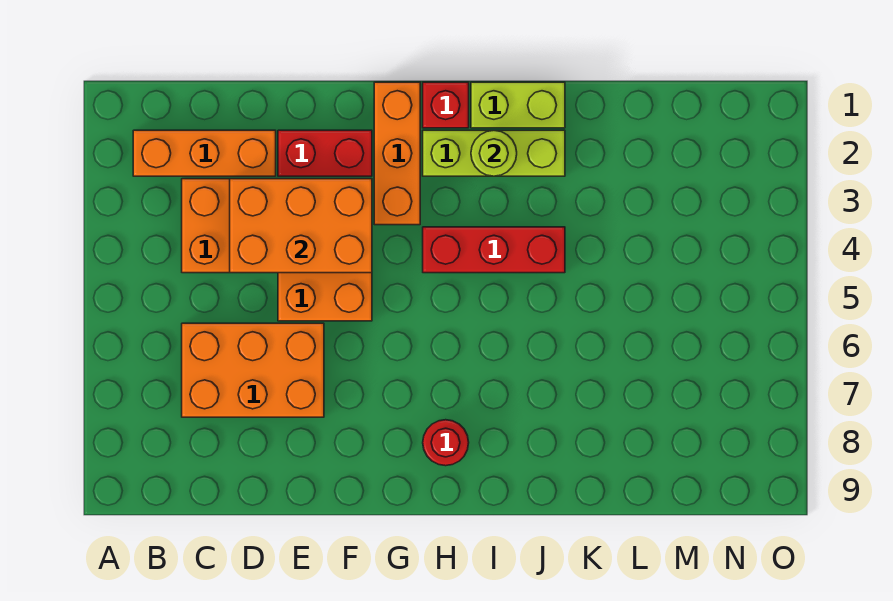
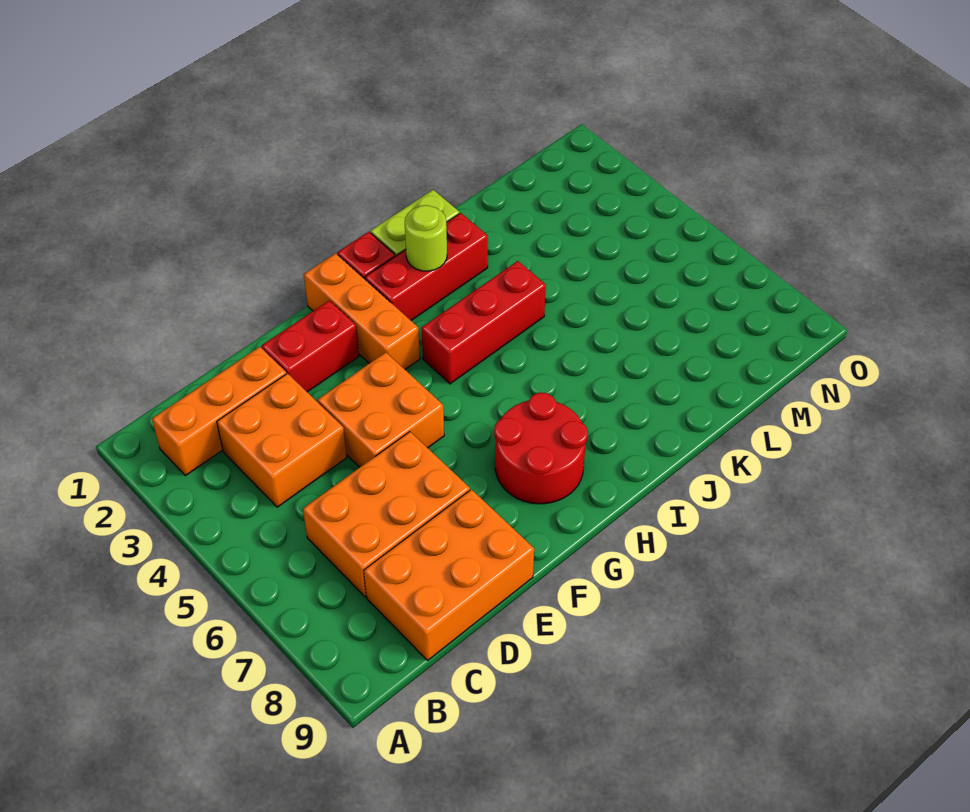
orange brick D3:F4 level 2 -> orange brick C8:E9 level 1
lime brick H2:J2 level 1 -> red brick H2:J2 level 1
red round brick H8 level 1 -> red round brick G7:H8 level 1

